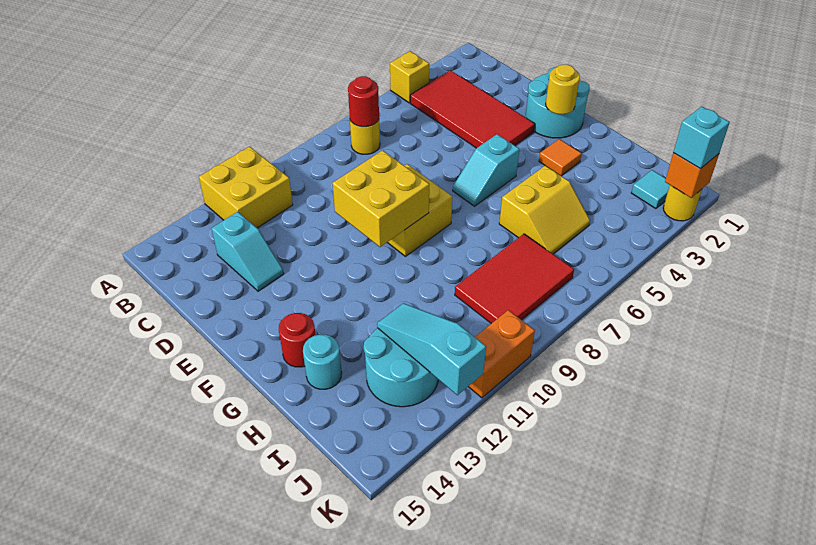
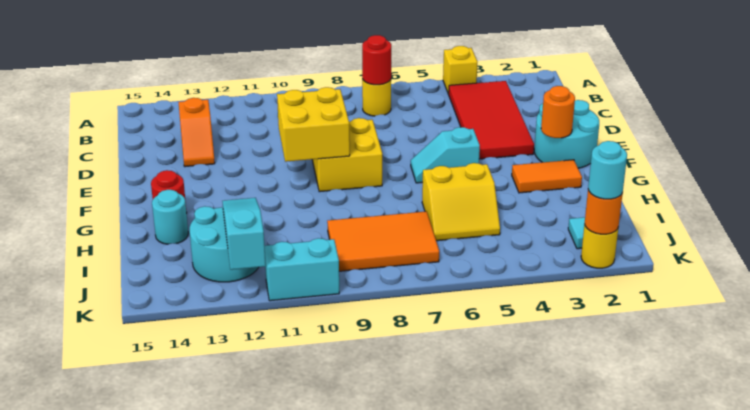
yellow brick A11:B12 level 1 -> none
cyan slope C13:D13 level 1 top C -> orange slope C13:D13 level 1 top C
yellow round brick F2 level 2 -> orange round brick F2 level 2
orange tile G3 level 1 -> orange tile G2:G3 level 1
red tile I7:J9 level 1 -> orange tile I7:J9 level 1
orange brick K2 level 2 -> orange round brick K2 level 2
cyan brick K2 level 3 -> cyan round brick K2 level 3
orange brick K10:K11 level 1 -> cyan brick K10:K11 level 1

